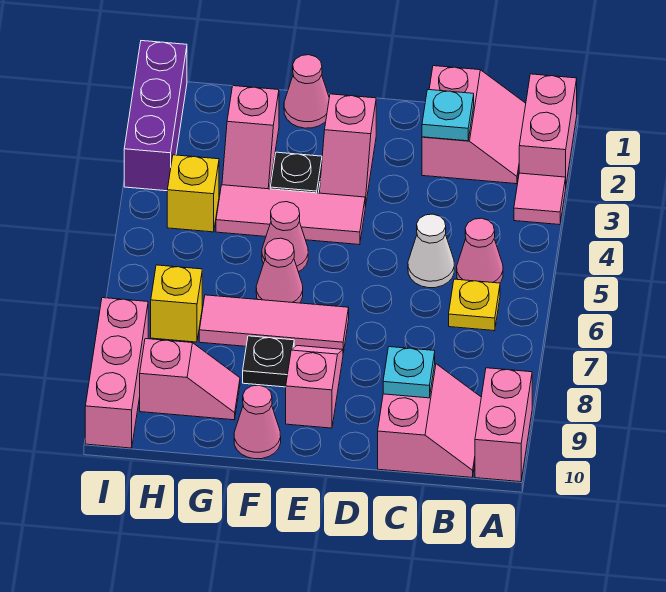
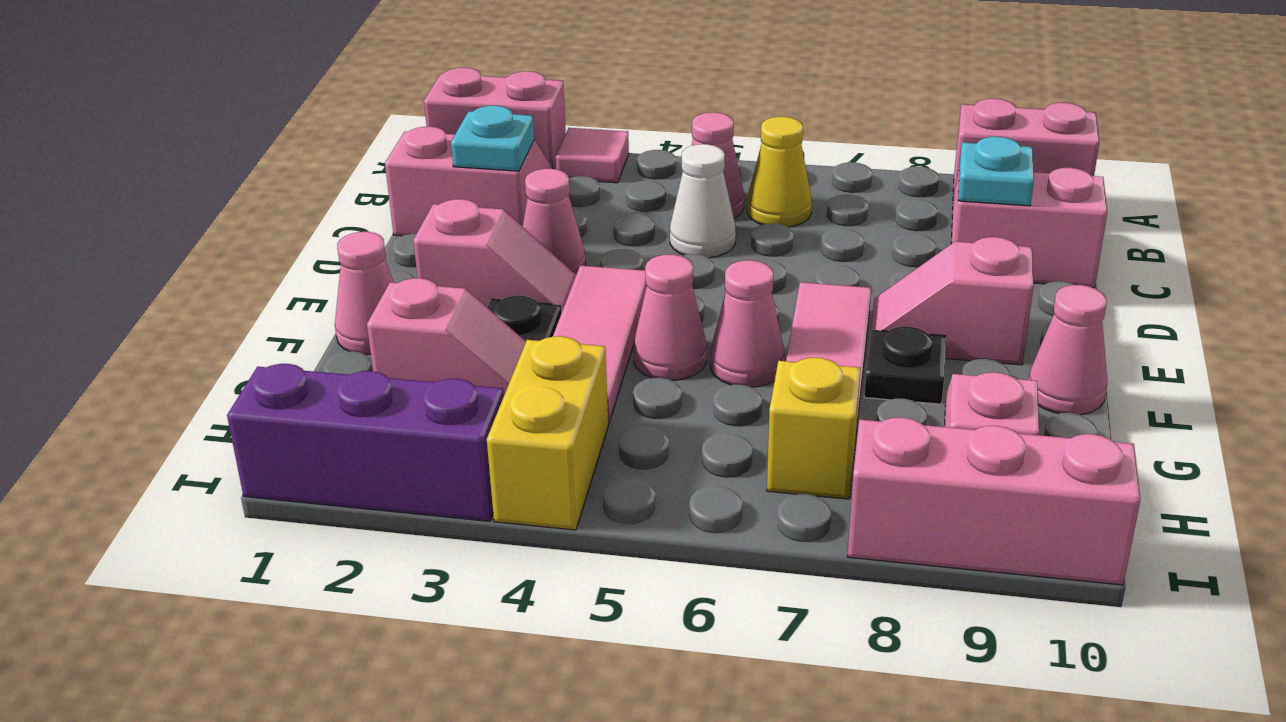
yellow plate B6 level 1 -> yellow cone B6 level 1
none -> pink cone D3 level 1
yellow brick H4 level 1 -> yellow brick H4:I4 level 1

